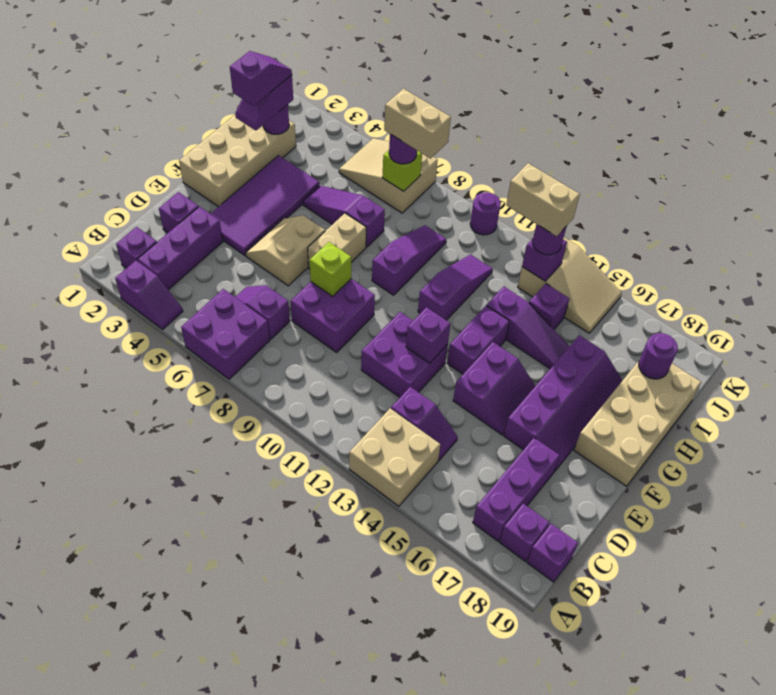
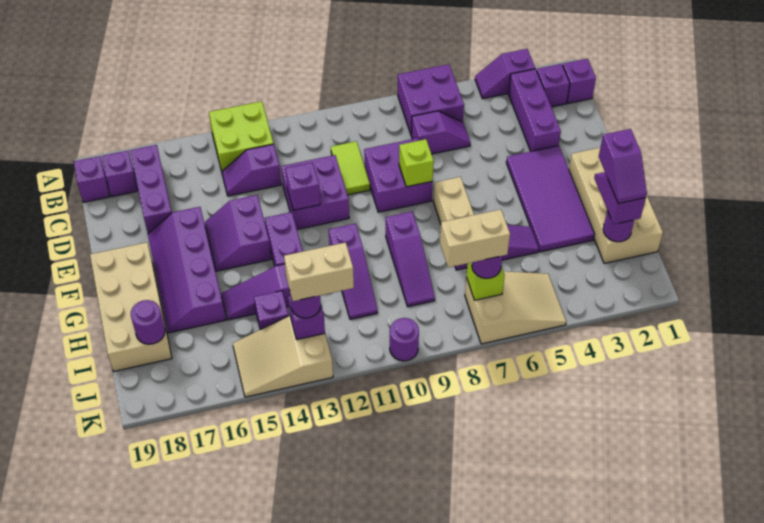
tan brick A13:B14 level 1 -> lime brick A13:B14 level 1
none -> lime tile C10:D10 level 1
purple brick D2 level 1 -> purple brick B1 level 1
tan slope E5:F6 level 1 top 6 -> none

